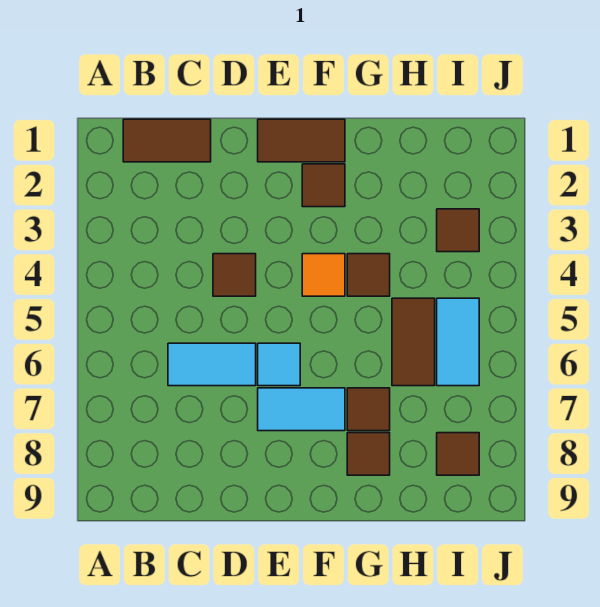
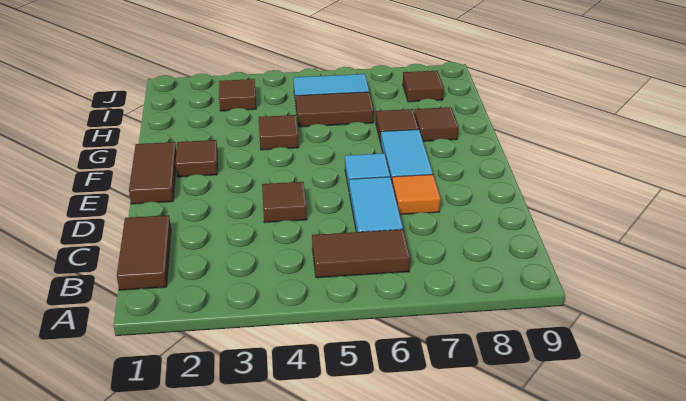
none -> brown tile B5:B6 level 1
orange tile F4 level 1 -> orange tile D7 level 1

